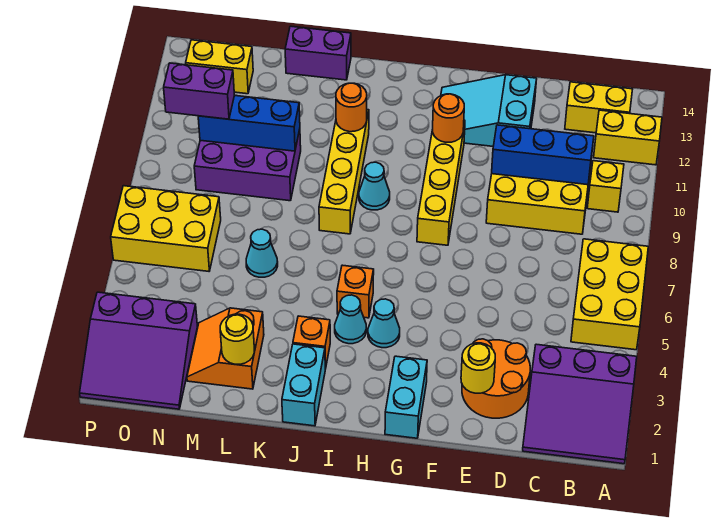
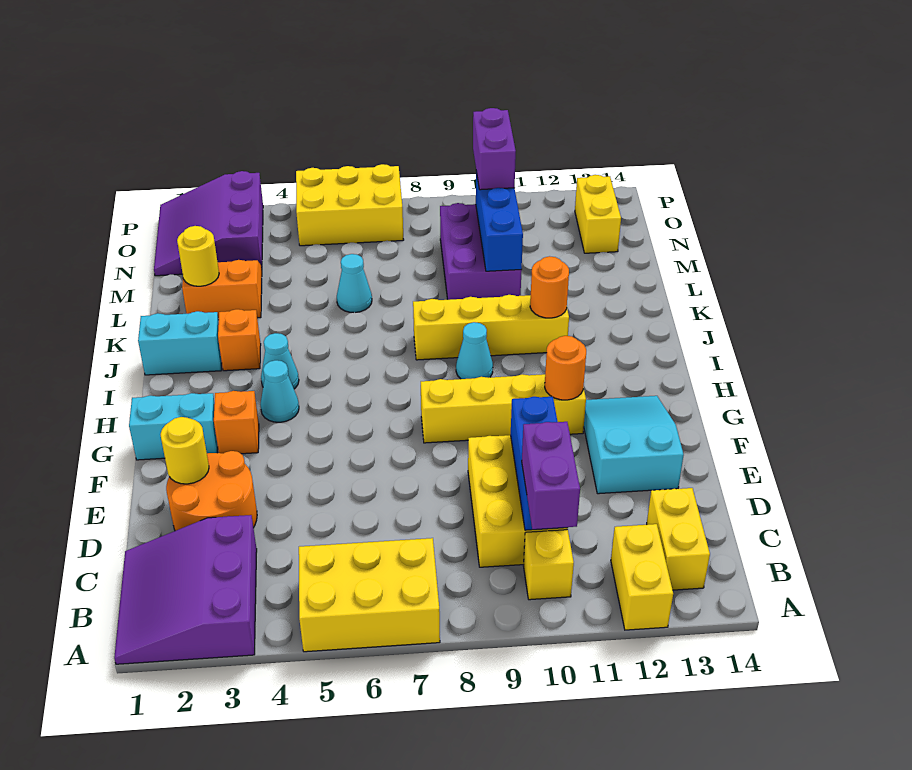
orange brick I5 level 1 -> orange brick G3 level 1
purple brick K14:L14 level 1 -> purple brick B10:C10 level 3
yellow brick N6:P7 level 1 -> yellow brick O5:P7 level 1

